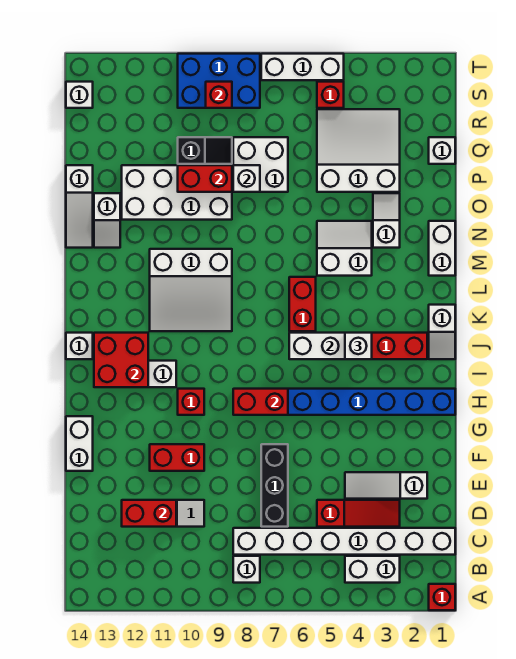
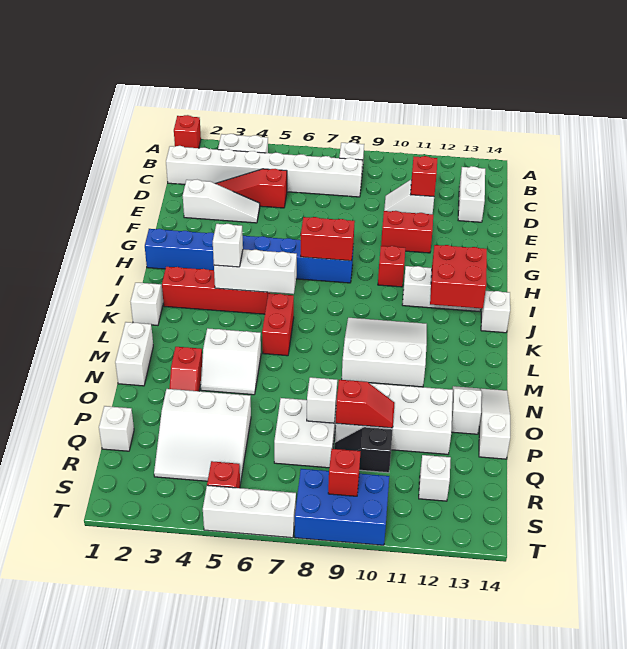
black brick D7:F7 level 1 -> none
red brick D11:D12 level 2 -> red brick D11 level 2
white brick F14:G14 level 1 -> white brick C13:D13 level 1
white slope N3:O3 level 1 top N -> red slope N3:O3 level 1 top N
red brick P9:P10 level 2 -> red slope P9:P10 level 2 top 9
white brick S14 level 1 -> white brick R12 level 1

